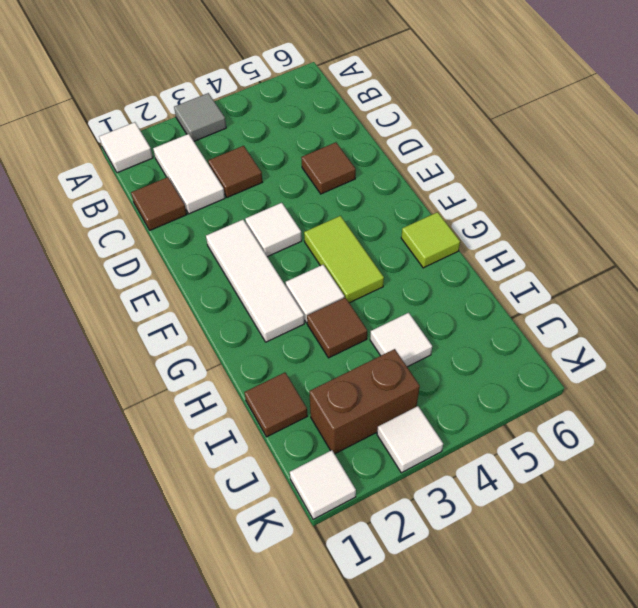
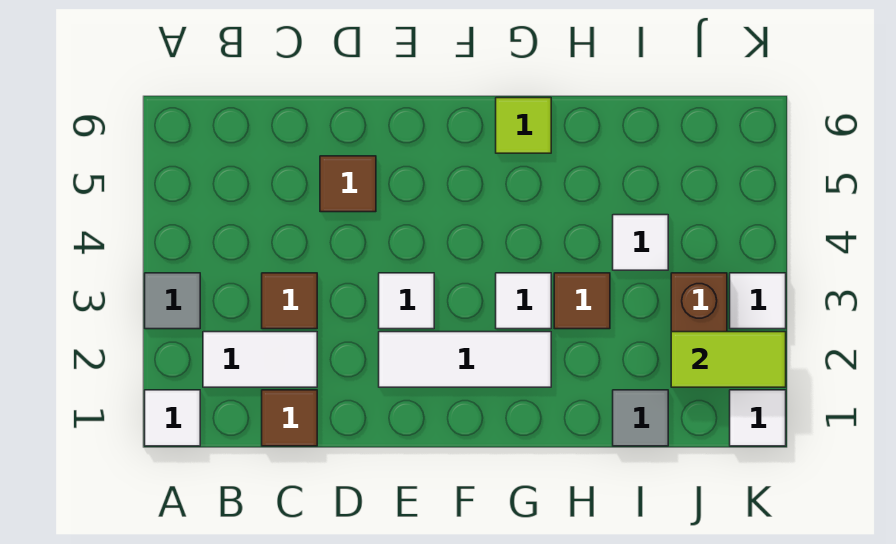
lime tile F4:G4 level 1 -> lime tile J2:K2 level 2
brown tile I1 level 1 -> grey tile I1 level 1

